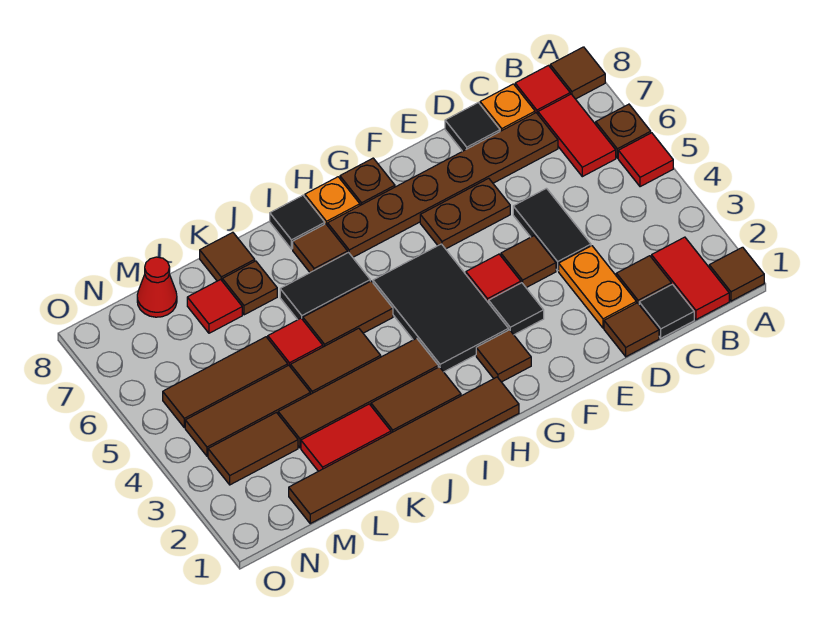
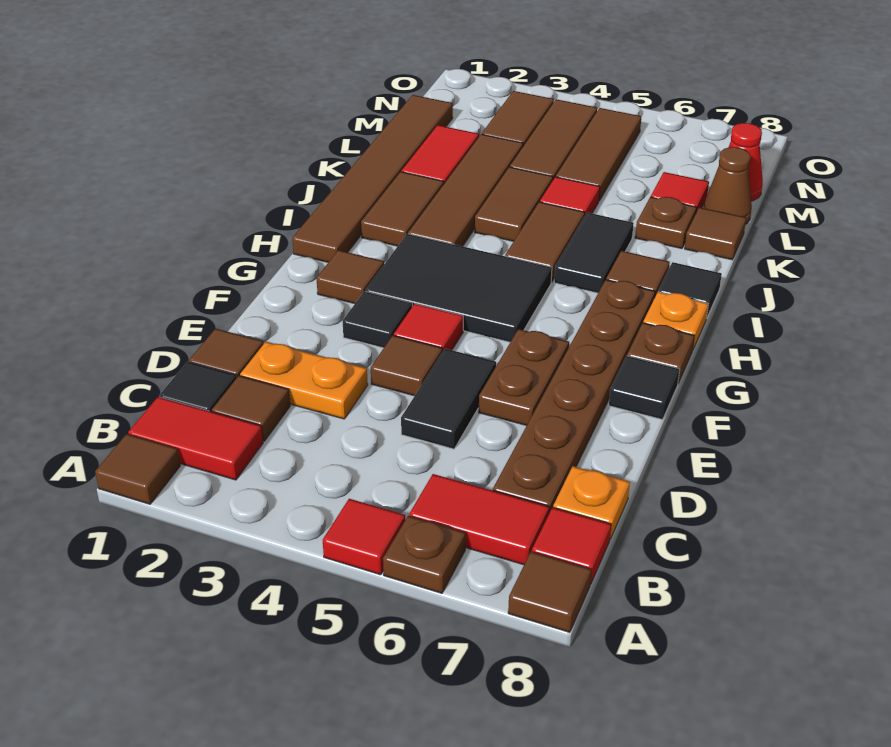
black tile D4:D5 level 1 -> black tile D5:E5 level 1
black tile D8 level 1 -> black tile F8 level 1
none -> brown cone L8 level 1

